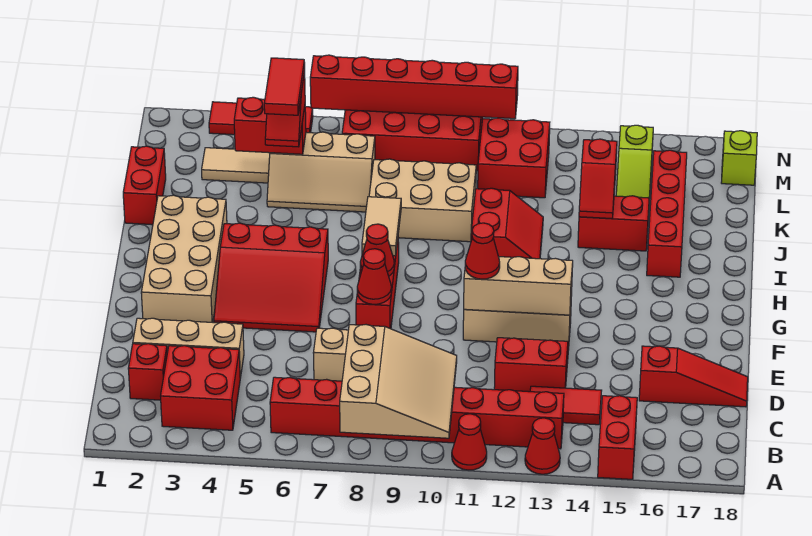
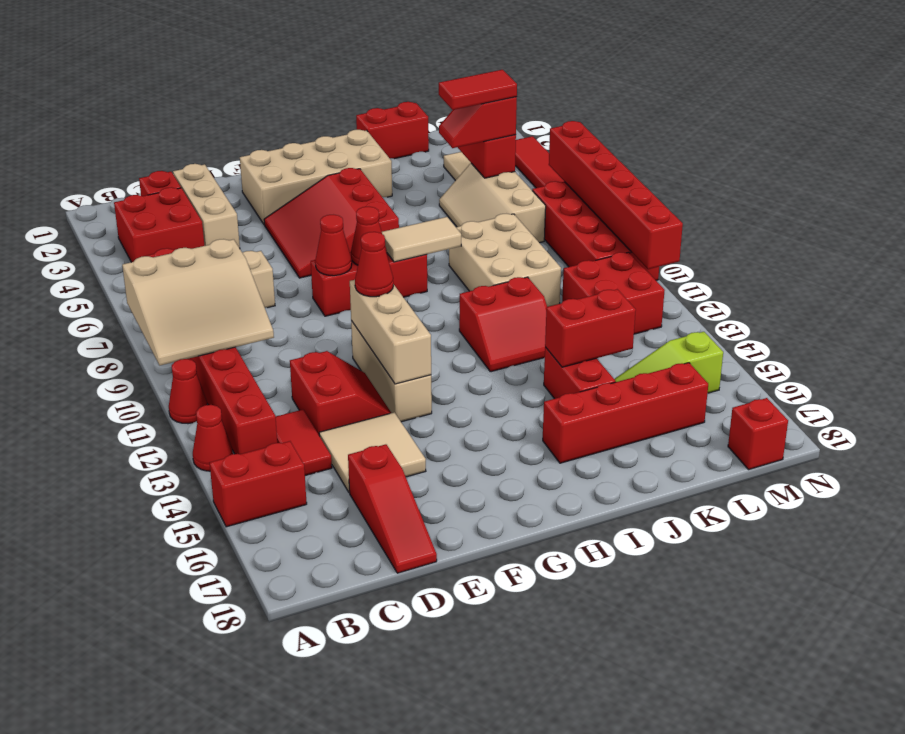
none -> tan tile D14:E15 level 1
red slope J14:K14 level 2 top K -> red brick J14:K14 level 2
lime brick M18 level 1 -> red brick M18 level 1

